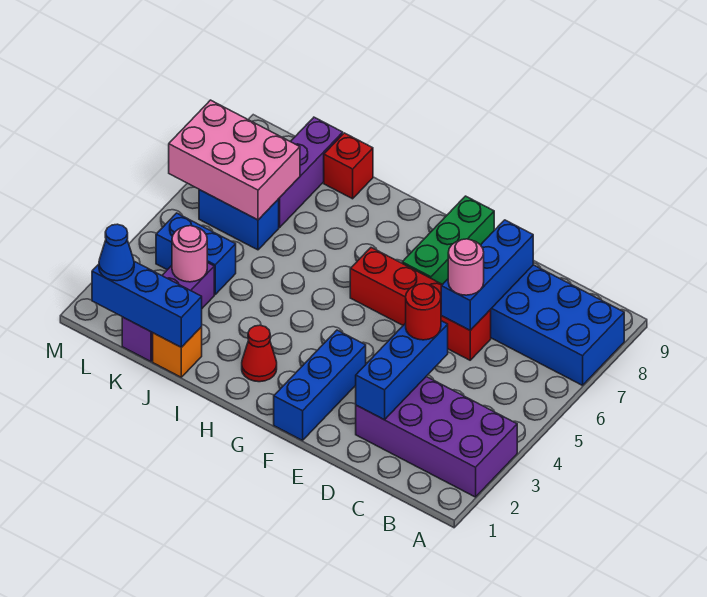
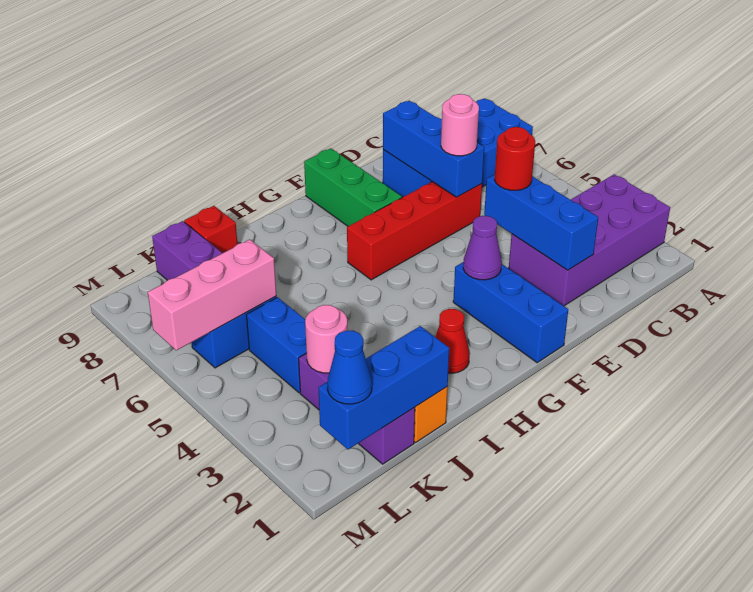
none -> purple cone F3 level 2
blue brick K4:L4 level 1 -> blue brick K4:K5 level 1
pink brick K6:M7 level 2 -> pink brick K6:M6 level 2

